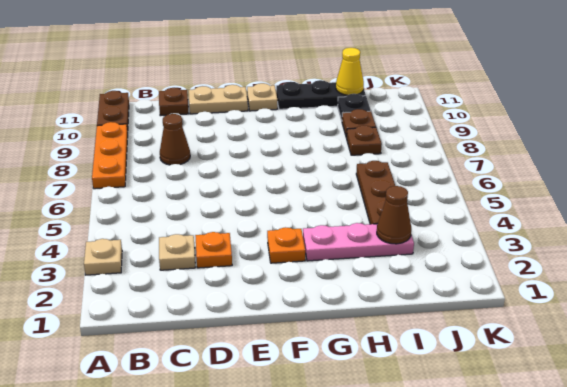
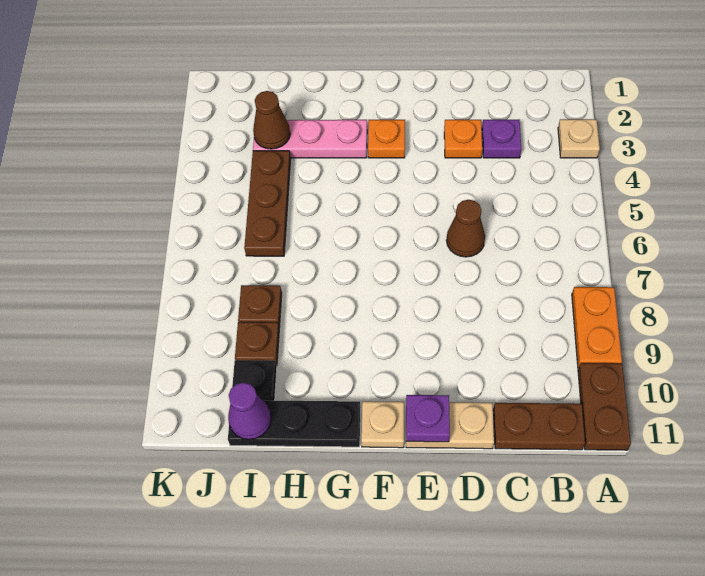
orange plate A7:A9 level 1 -> orange plate A8:A9 level 1
tan plate C3 level 1 -> purple plate C3 level 1
brown cone C8 level 1 -> brown cone D6 level 1
brown plate C11 level 1 -> brown plate B11:C11 level 1
none -> purple plate E11 level 2
yellow cone I11 level 2 -> purple cone I11 level 2

